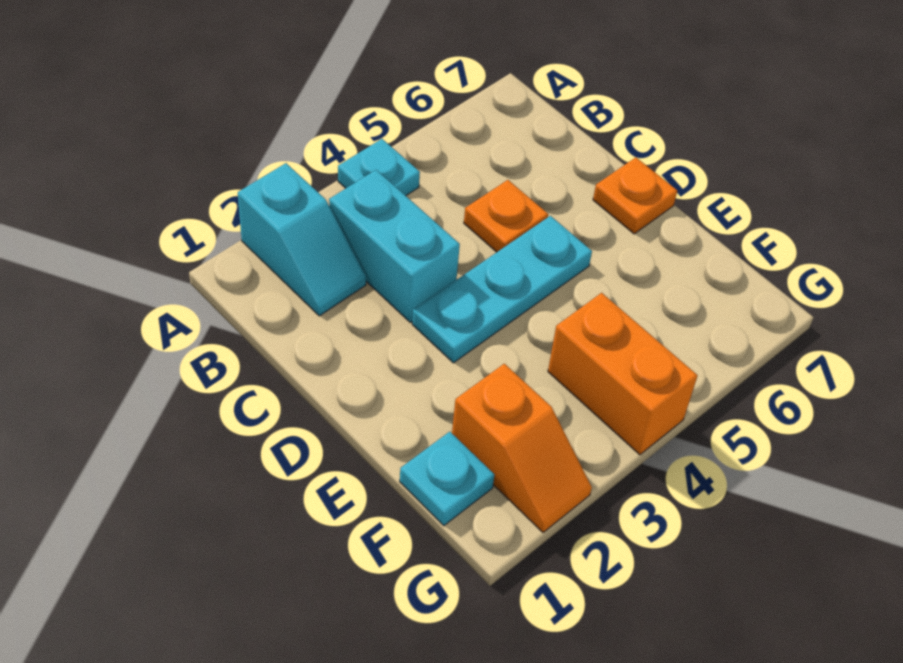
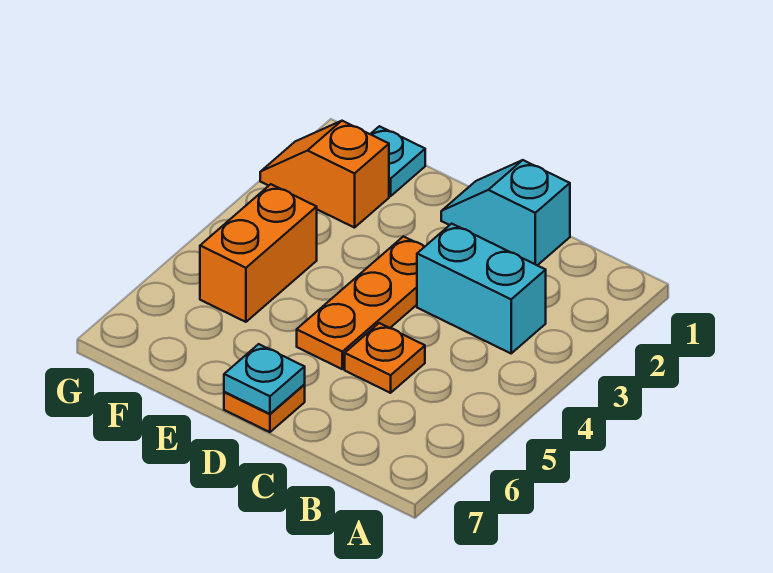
cyan slope A2:B2 level 1 top A -> cyan slope C1:D1 level 1 top C
cyan plate A4 level 1 -> cyan plate D7 level 2
cyan plate D3:D5 level 1 -> orange plate D3:D5 level 1
orange brick F4:G4 level 1 -> orange brick F4:F5 level 1

